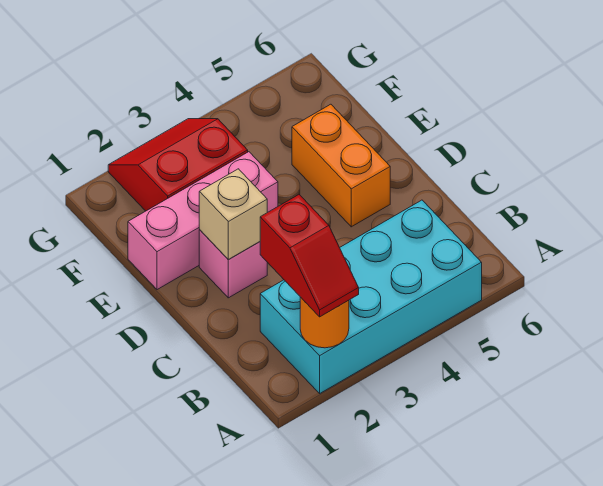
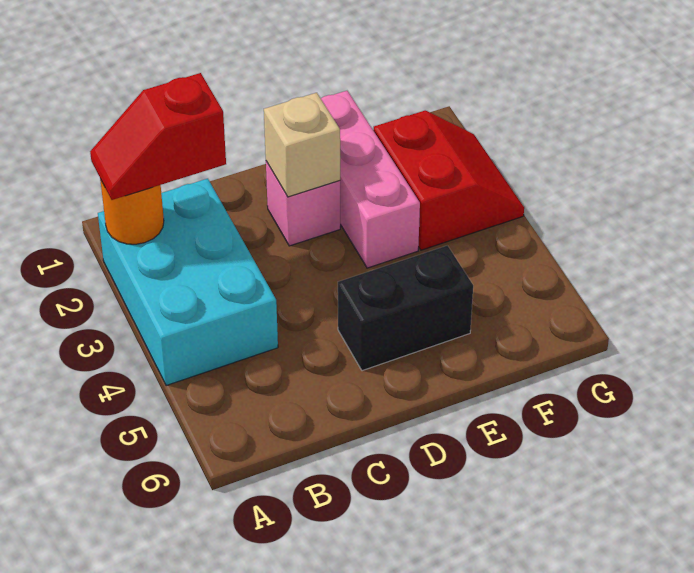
cyan brick A2:B5 level 1 -> cyan brick A2:B4 level 1
orange brick D5:E5 level 1 -> black brick D5:E5 level 1

